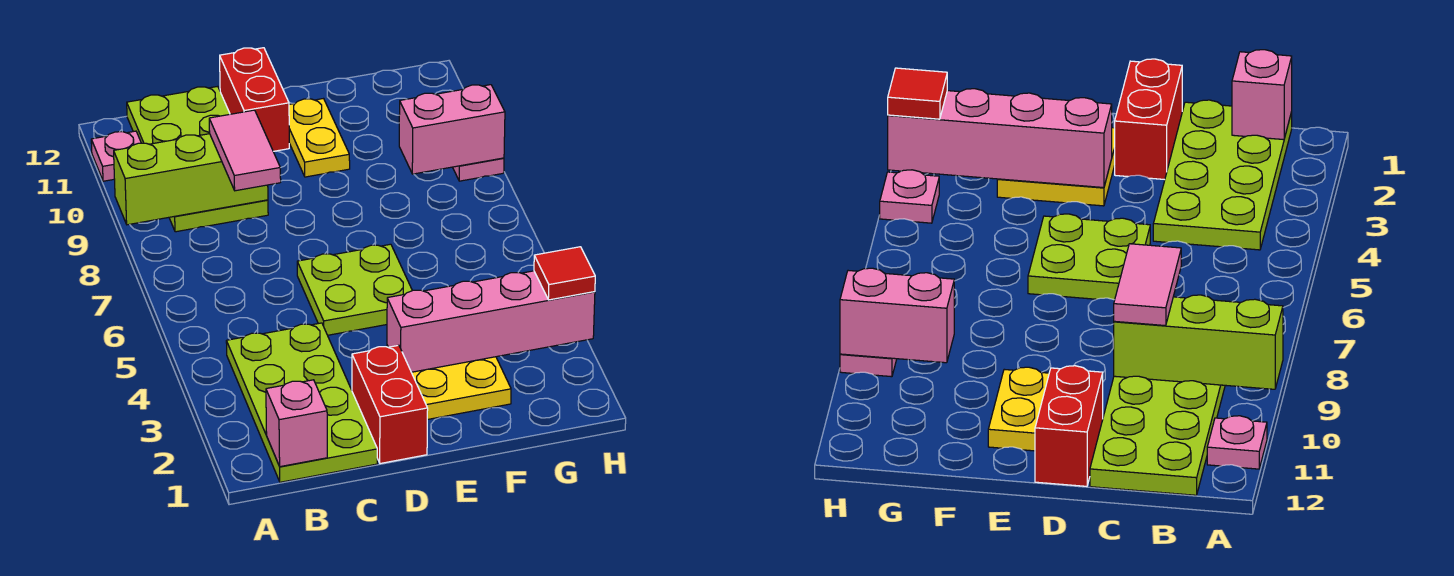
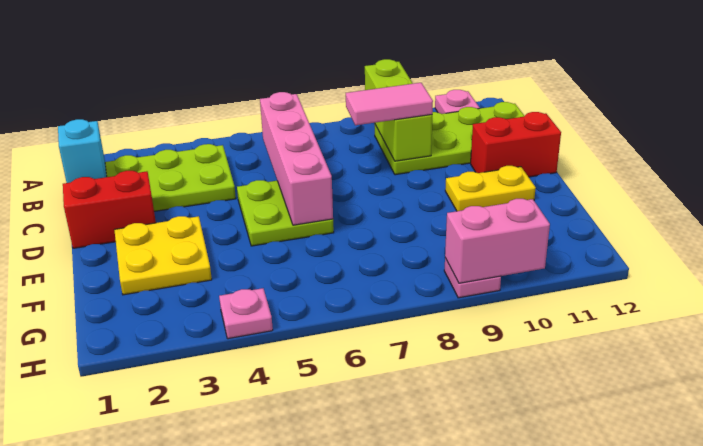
pink brick B1 level 2 -> cyan brick B1 level 2
pink brick E3:H3 level 2 -> pink brick B6:E6 level 2
pink brick G9:H9 level 2 -> pink brick H9:H10 level 2
red tile H3 level 3 -> none

